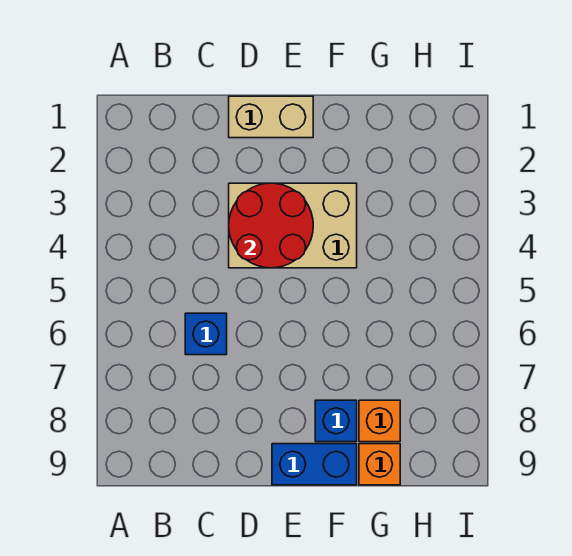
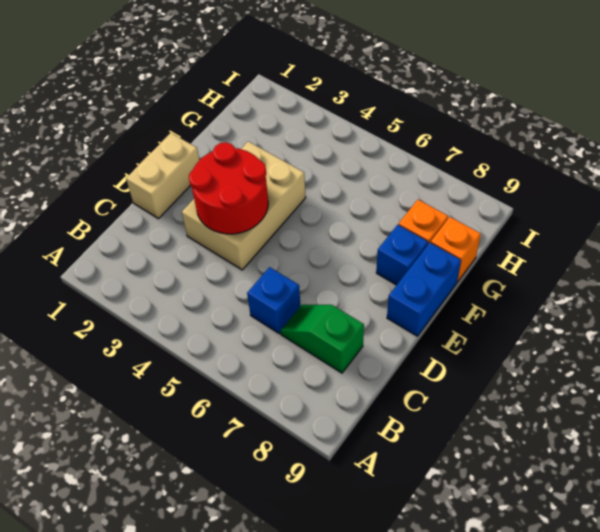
none -> green slope C7:C8 level 1 top 8

